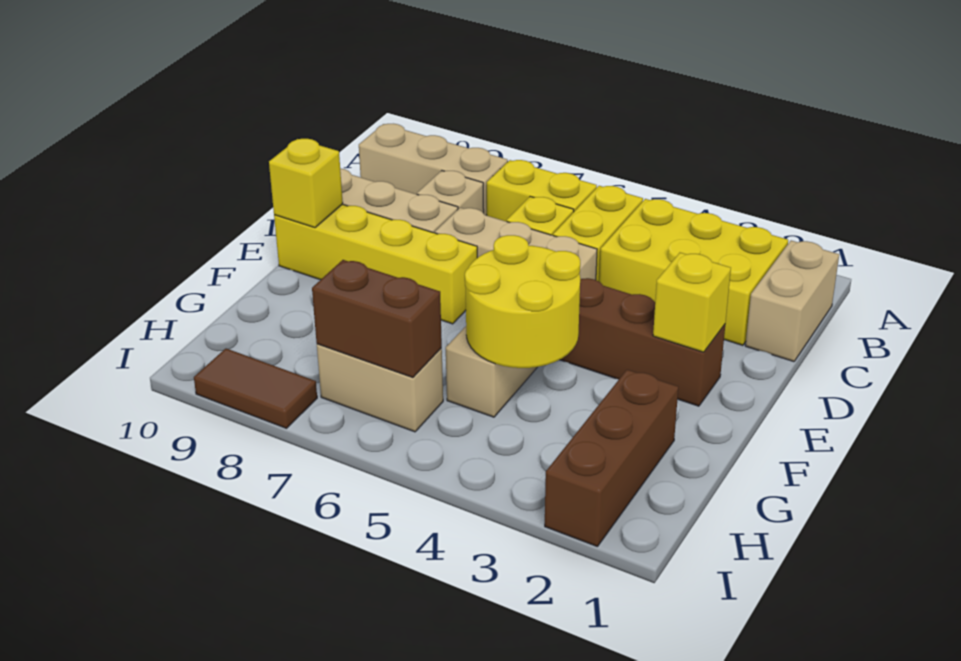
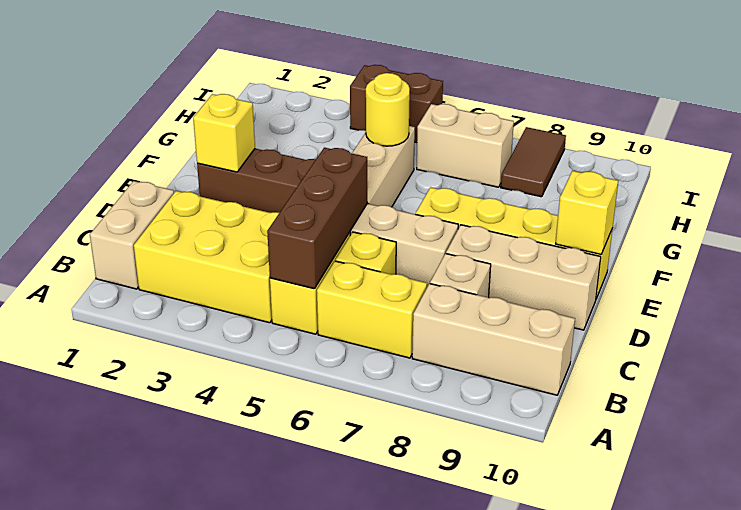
yellow round brick F4:G5 level 2 -> yellow round brick G5 level 2
brown brick G2:I2 level 1 -> brown brick B5:D5 level 2
brown brick H6:H7 level 2 -> brown brick I4:I5 level 1
brown tile I8:I9 level 1 -> brown tile H8:I8 level 1

